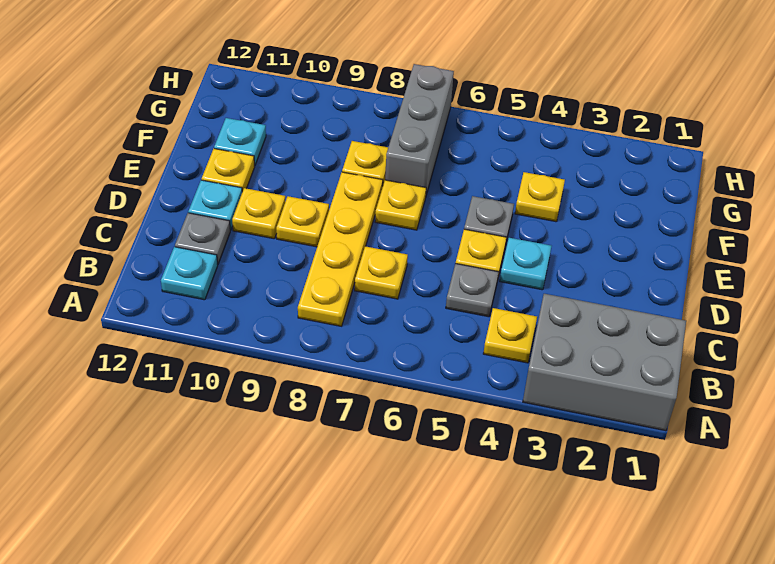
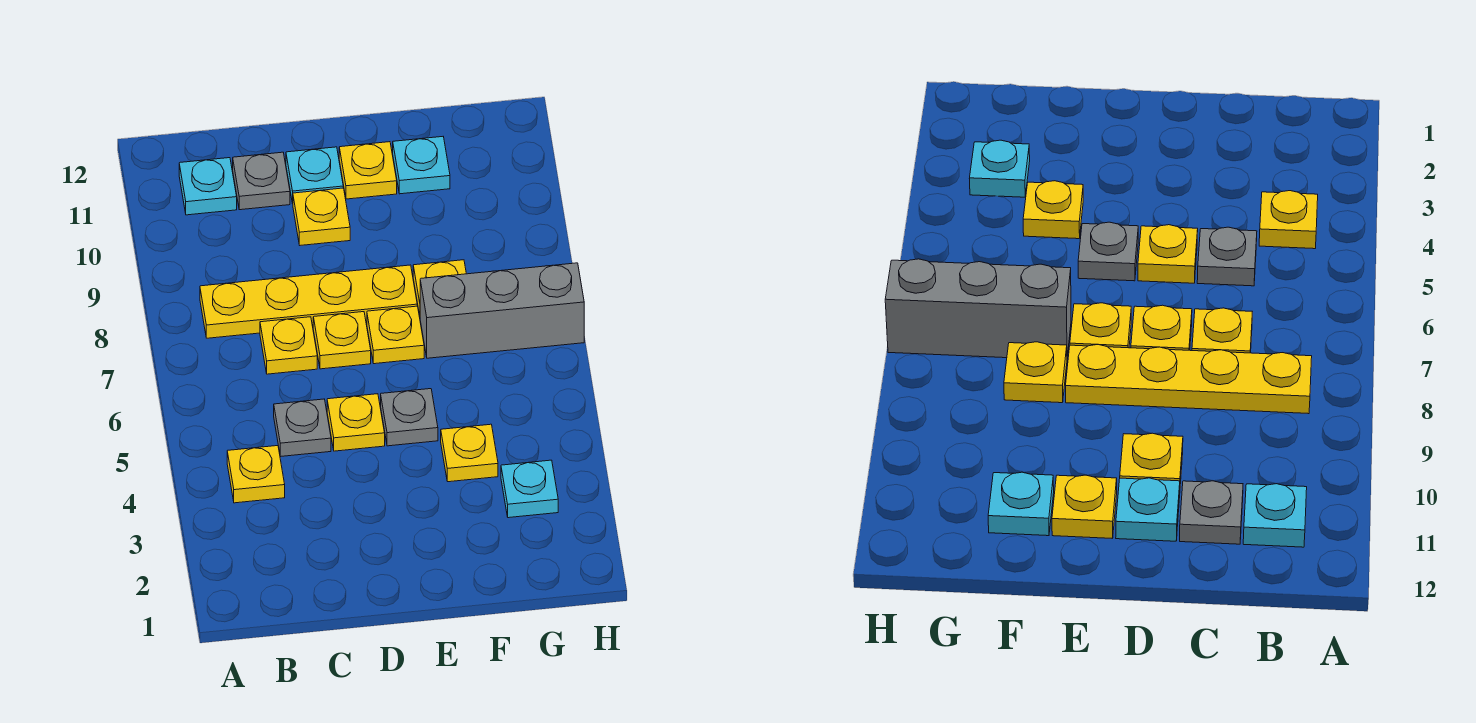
grey brick A1:B3 level 1 -> none
cyan plate D4 level 1 -> cyan plate G3 level 1
yellow plate D9 level 1 -> yellow plate D7 level 1

